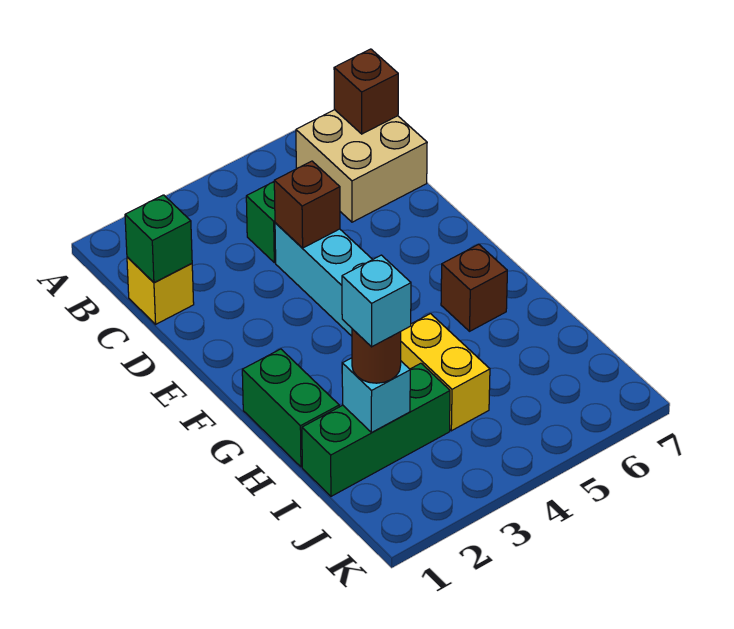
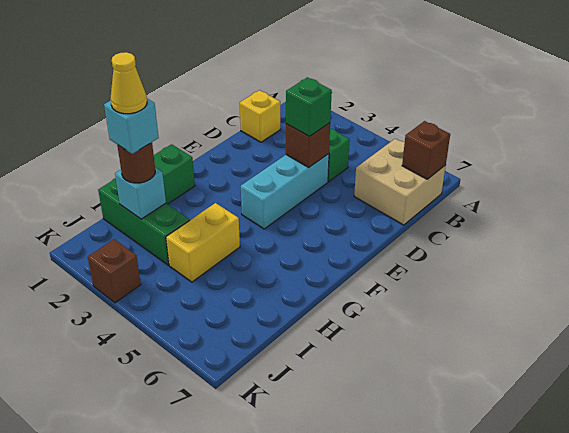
green brick C1 level 2 -> green brick D4 level 3
brown brick G6 level 1 -> brown brick K3 level 1
none -> yellow cone I2 level 5

